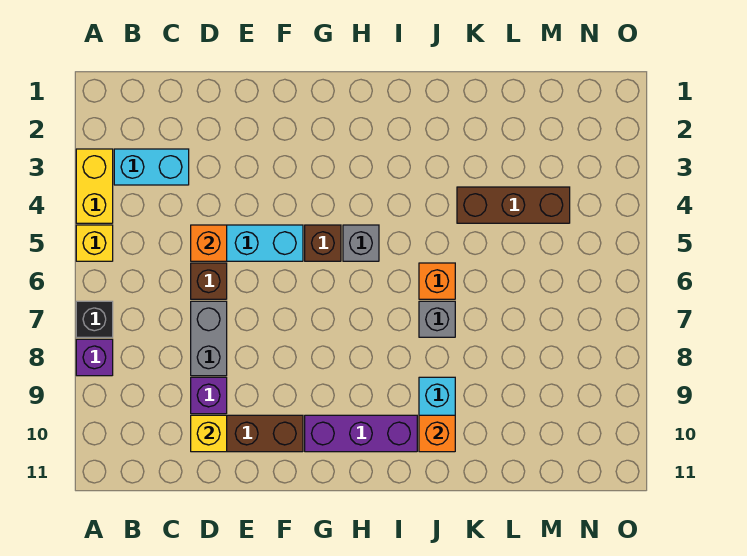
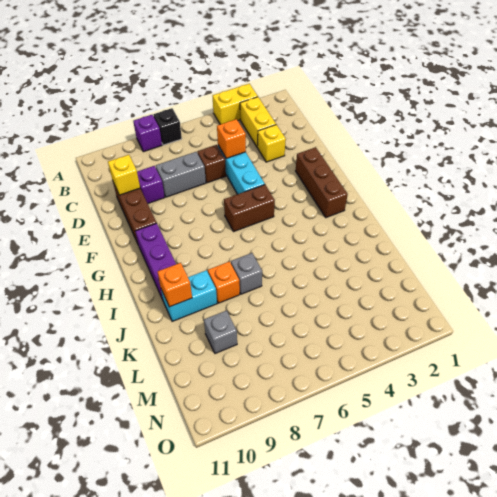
yellow brick A5 level 1 -> yellow brick D3 level 1
cyan brick B3:C3 level 1 -> yellow brick B3:C3 level 1
brown brick G5 level 1 -> brown brick G5:G6 level 1
grey brick H5 level 1 -> grey brick L9 level 1
orange brick J6 level 1 -> orange brick J8 level 1
brown brick K4:M4 level 1 -> brown brick F2:H2 level 1

